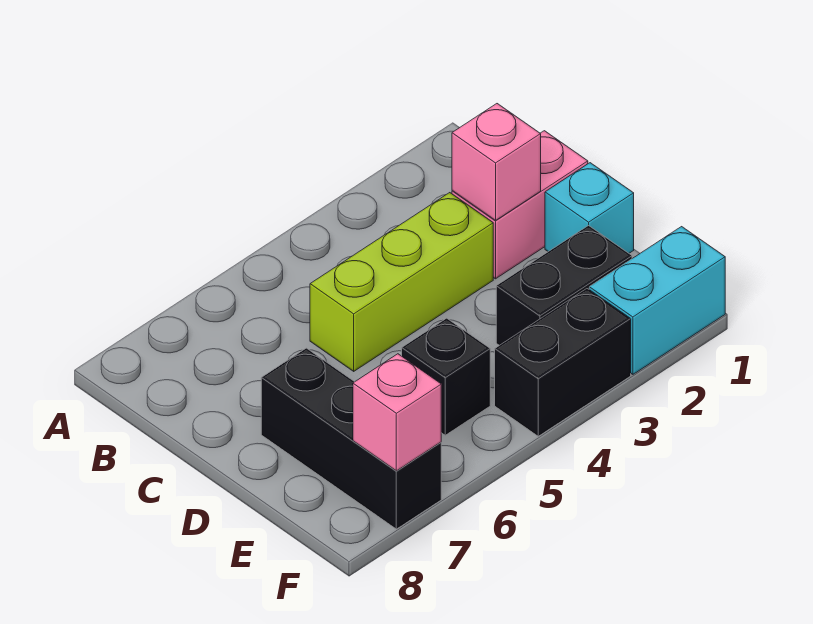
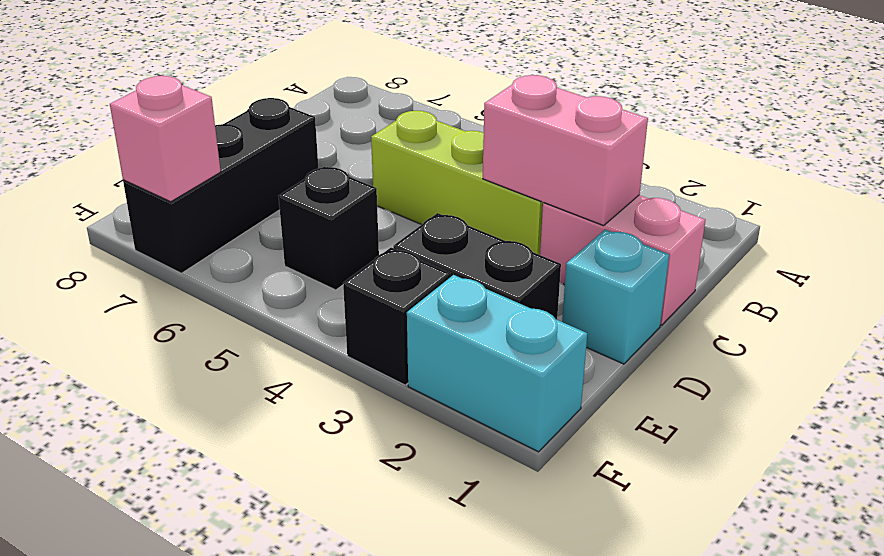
pink brick C2 level 2 -> pink brick C2:C3 level 2
black brick F3:F4 level 1 -> black brick F3 level 1

